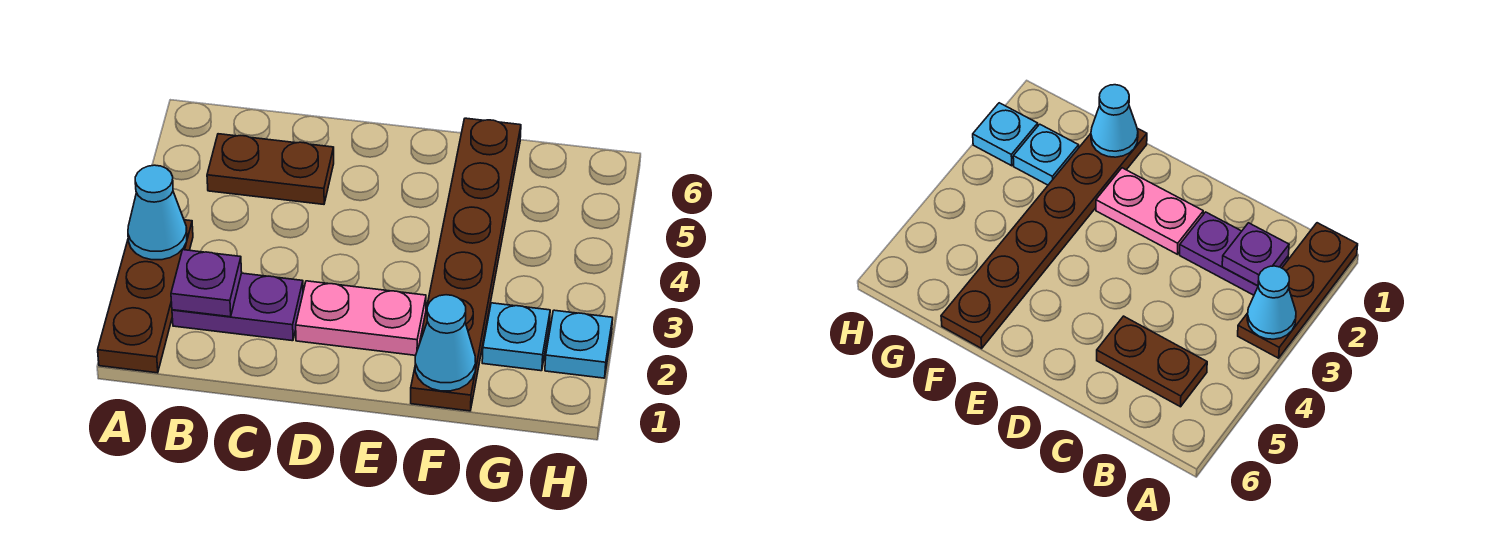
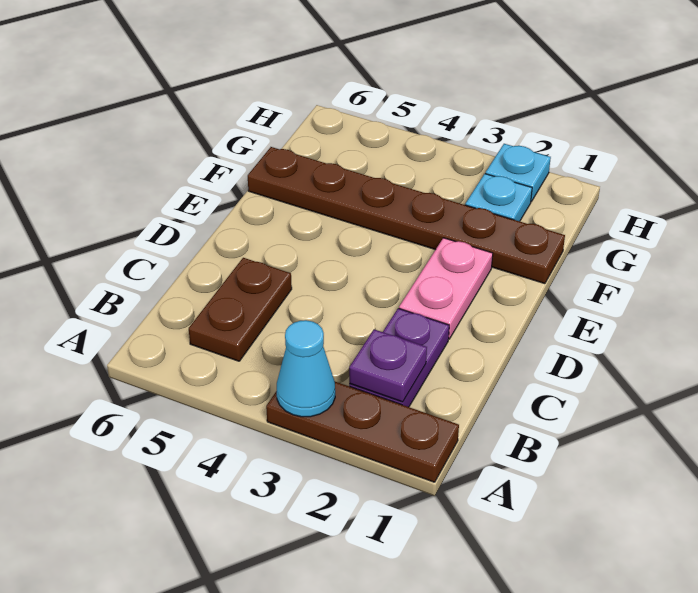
cyan cone F1 level 2 -> none

